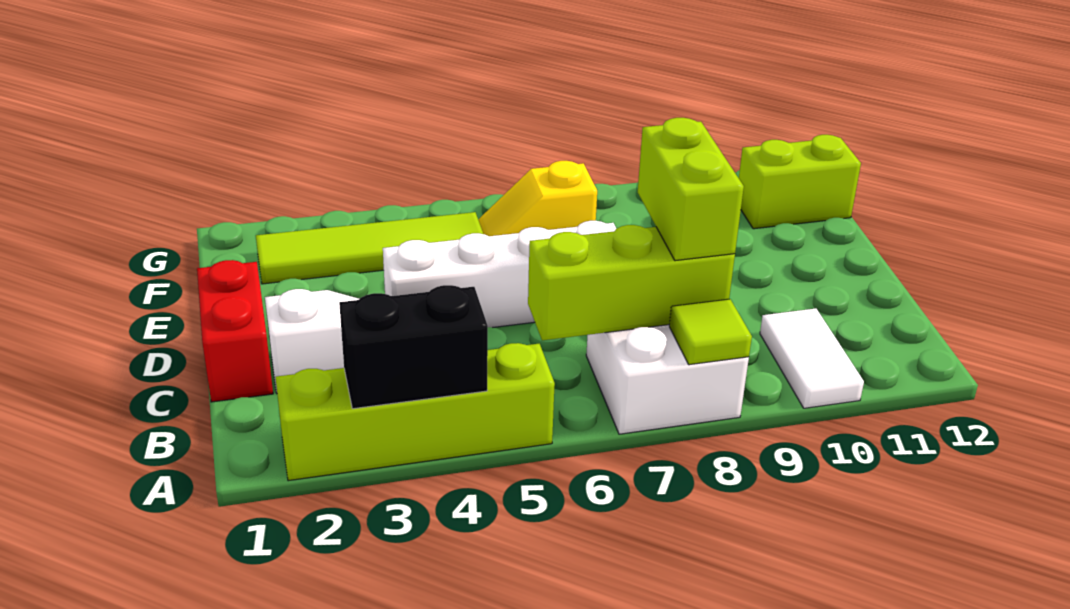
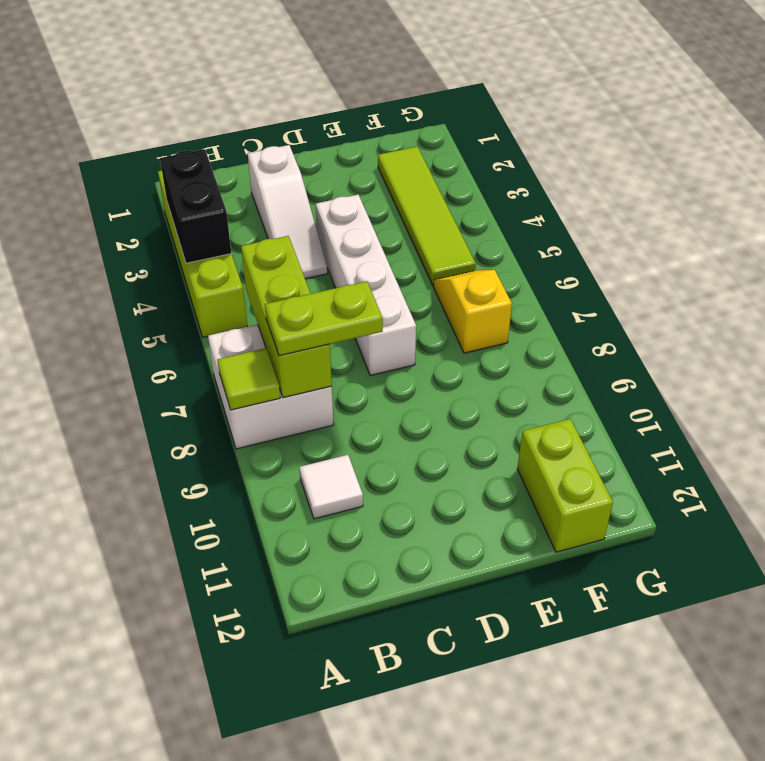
white tile A10:B10 level 1 -> white tile B10 level 1
lime brick B8:C8 level 3 -> lime plate B8:C8 level 3
red brick C1:D1 level 1 -> none

